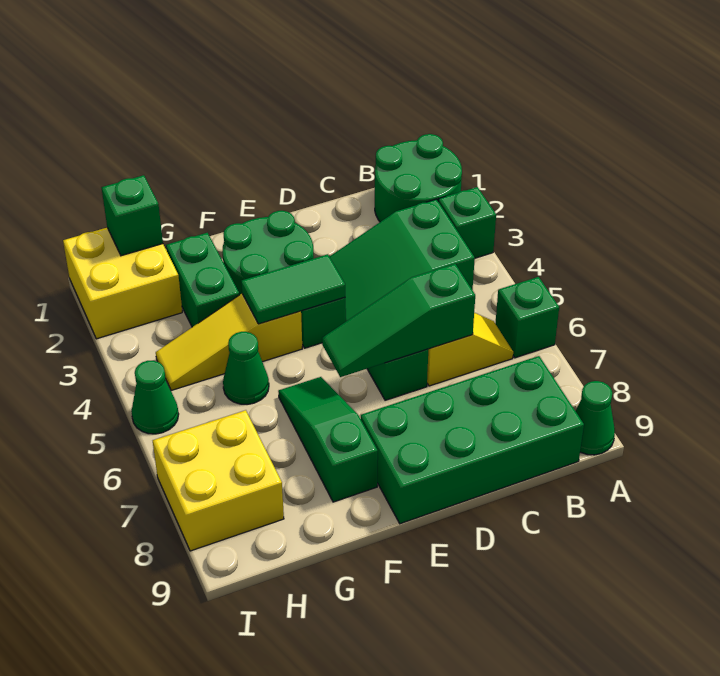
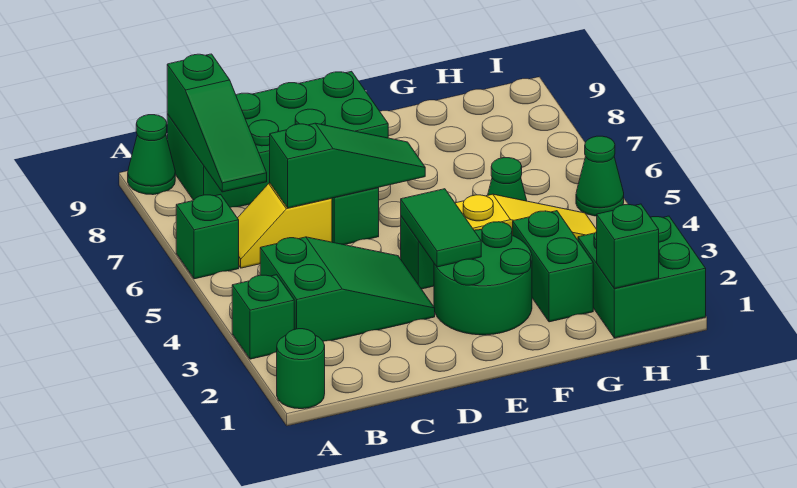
green round brick A1:B2 level 1 -> green round brick A1 level 1
green tile E4:F4 level 2 -> green tile E3:E4 level 2
green slope F6:F8 level 1 top 8 -> green slope B7:B9 level 2 top 9
yellow brick H1:I2 level 1 -> green brick H1:I2 level 1
yellow brick H7:I8 level 1 -> none

